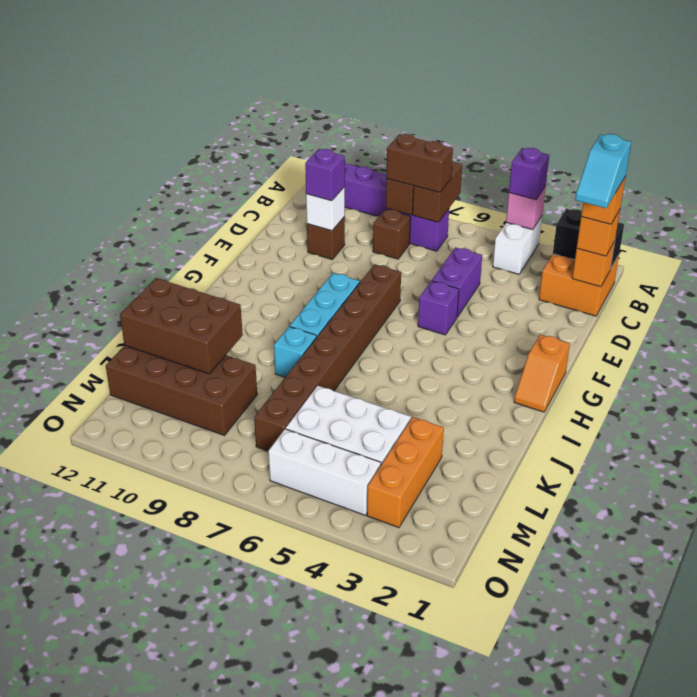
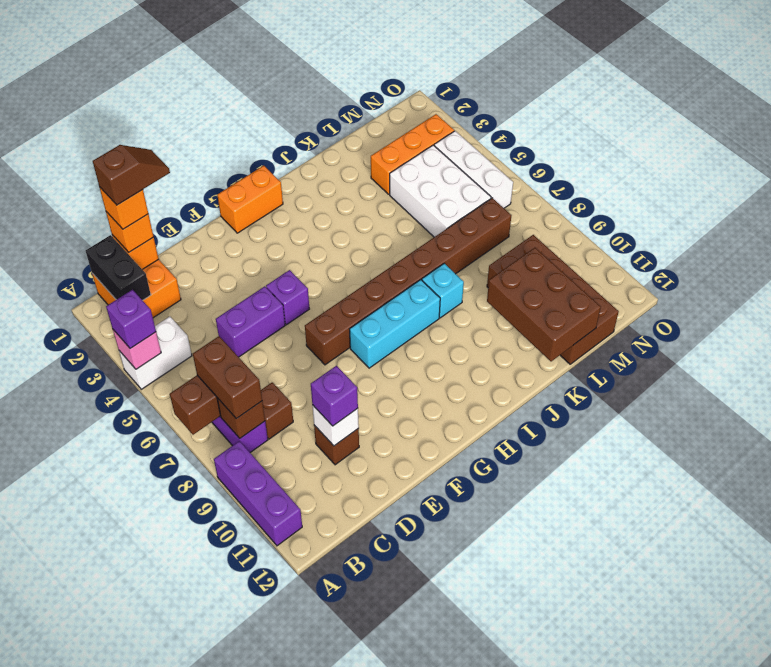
cyan slope C1:D1 level 5 top C -> brown slope C1:D1 level 5 top C
orange slope G1:H1 level 1 top G -> orange brick G1:H1 level 1

